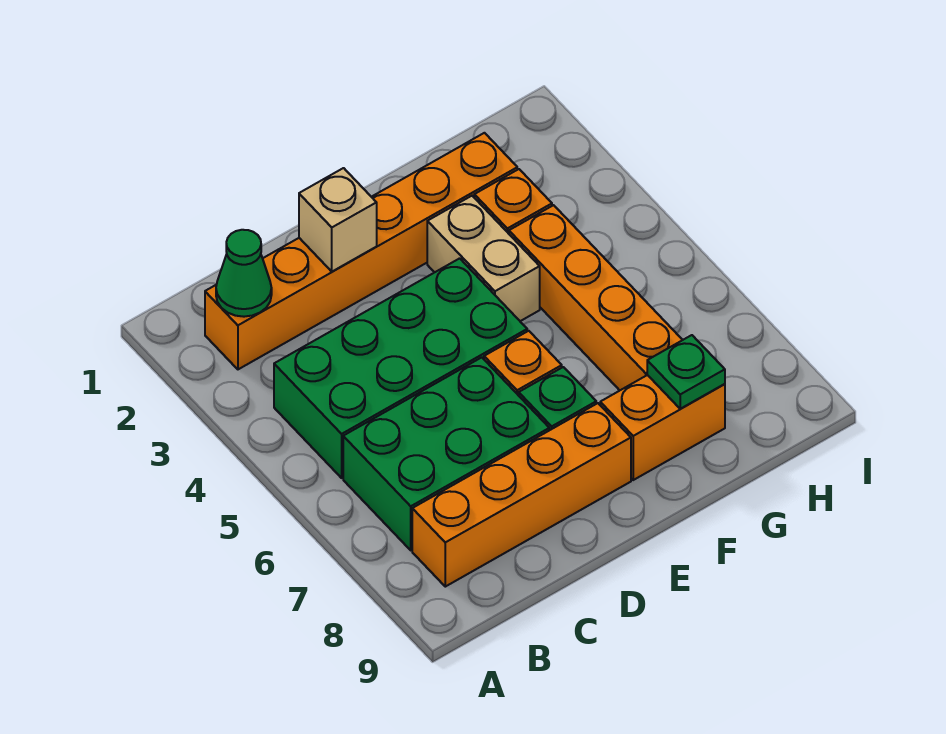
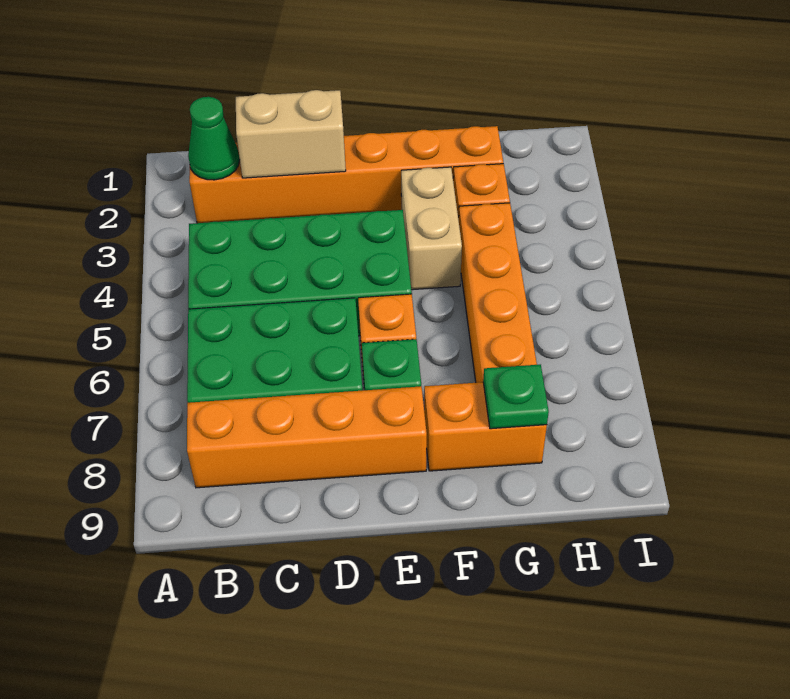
tan brick D2 level 2 -> tan brick C2:D2 level 2

